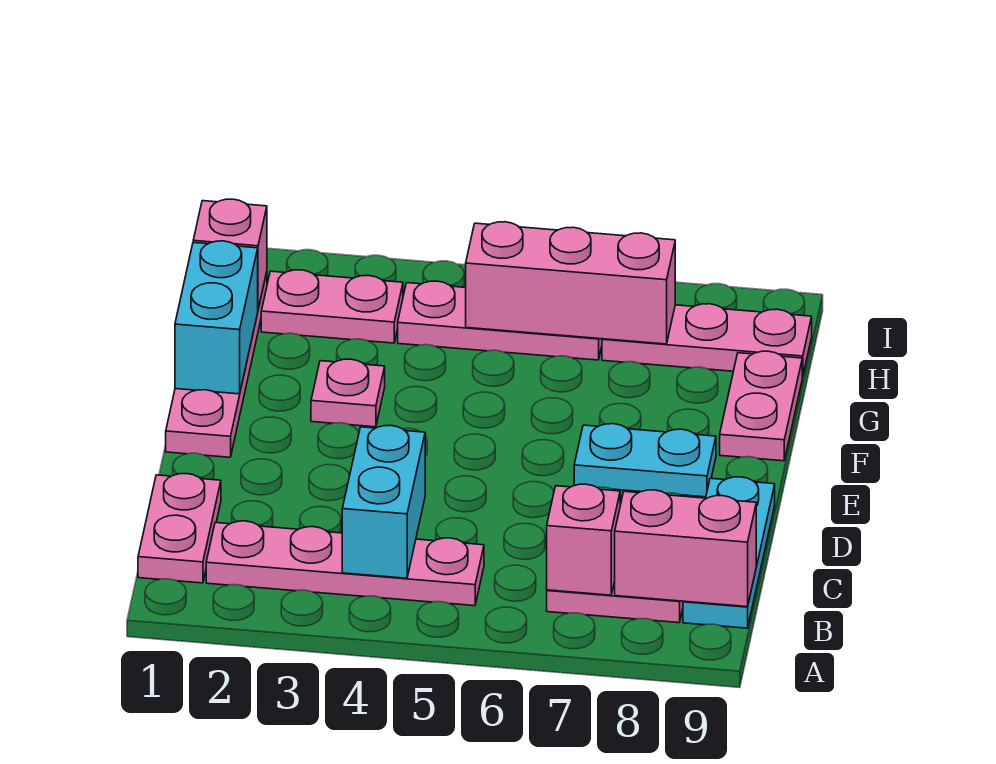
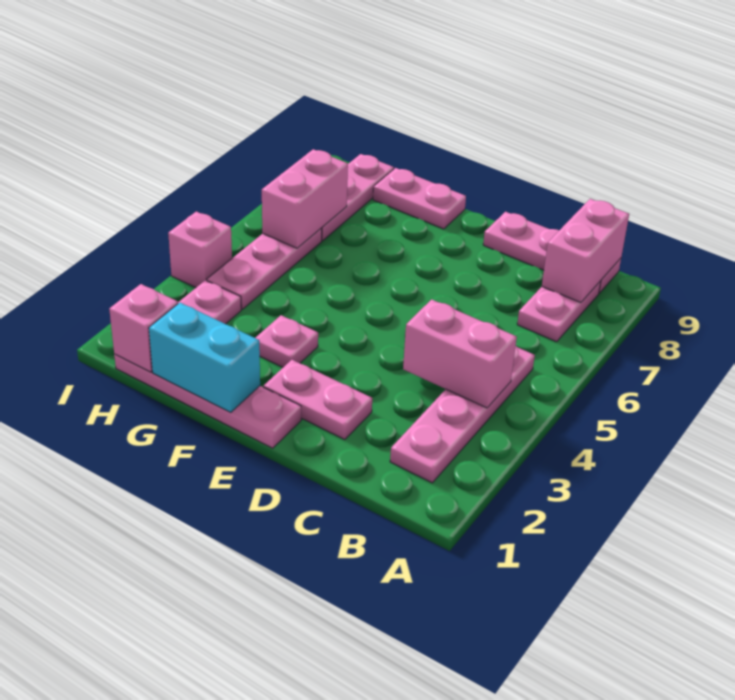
pink plate B1:C1 level 1 -> pink plate D2:E2 level 1
cyan brick B4:C4 level 2 -> pink brick B4:C4 level 2
pink brick B7 level 2 -> pink brick I4 level 1
cyan plate B9:D9 level 1 -> pink plate B9:D9 level 1
cyan plate E7:E8 level 1 -> none
pink brick H5:H7 level 2 -> pink brick H6:H7 level 2

